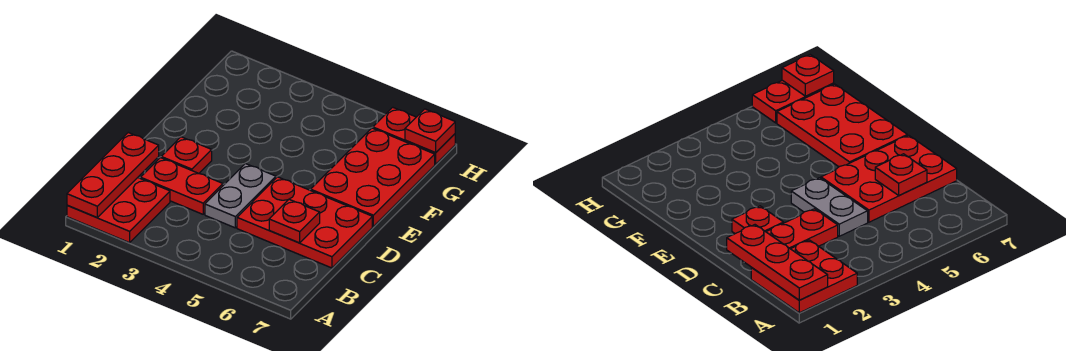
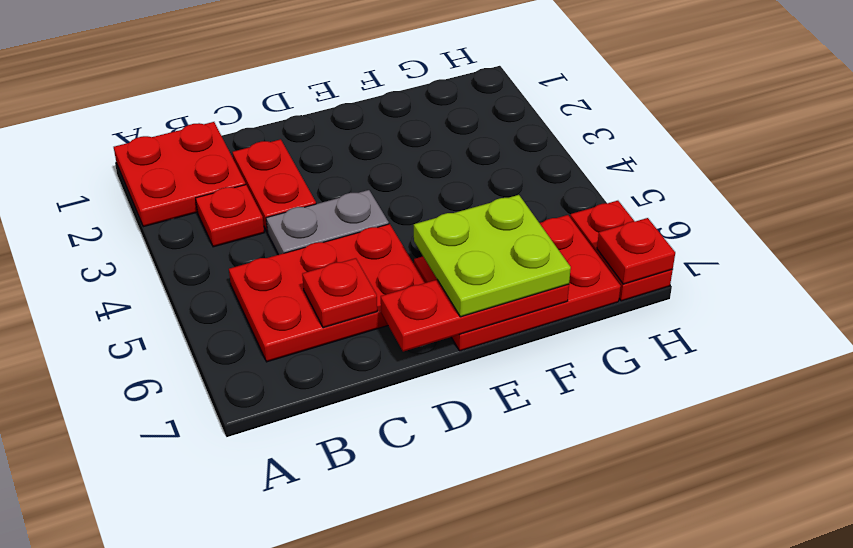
red plate A1:C1 level 2 -> red plate D7:F7 level 2
red plate C5:D7 level 1 -> red plate B5:D6 level 1
red plate D2 level 1 -> red plate B3 level 1
none -> lime plate E6:F7 level 3

